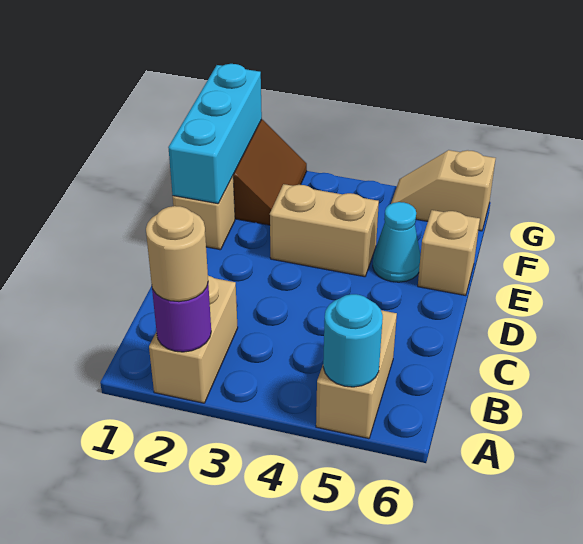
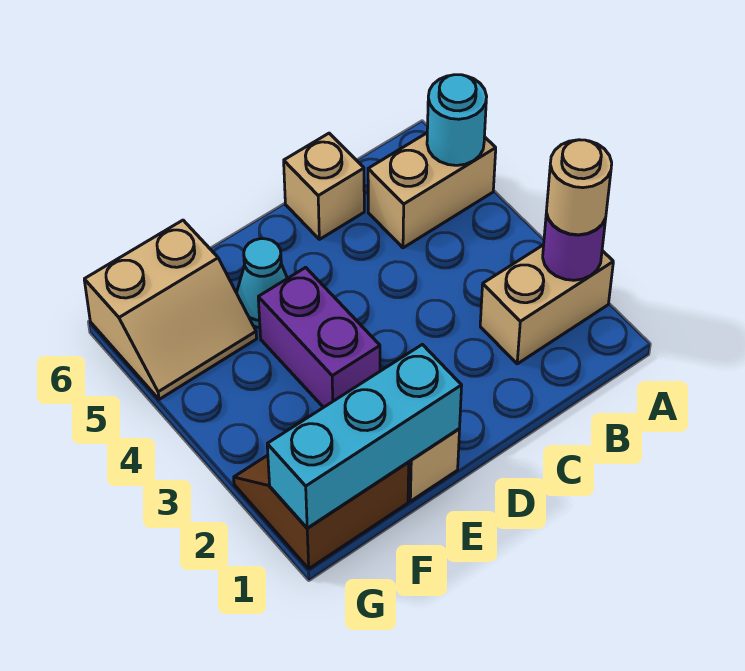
tan brick E3:E4 level 1 -> purple brick E3:E4 level 1
tan brick E6 level 1 -> tan brick C6 level 1
tan slope G5:G6 level 1 top 6 -> tan slope F5:G6 level 1 top 6

